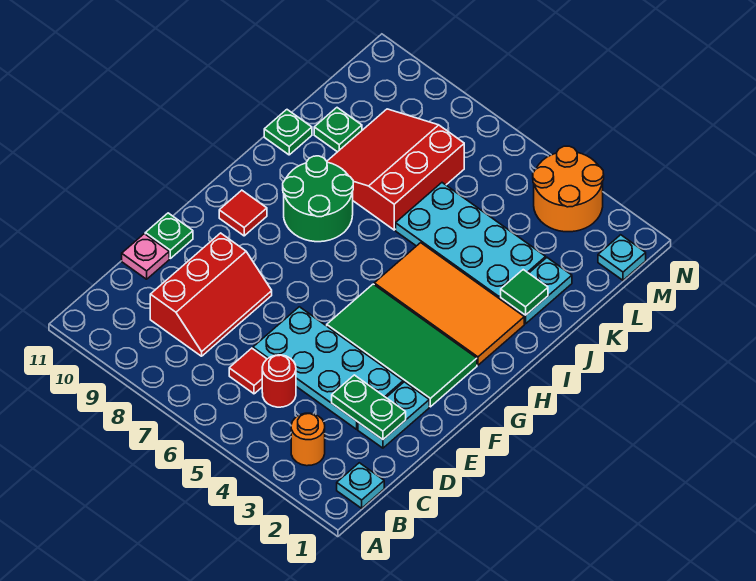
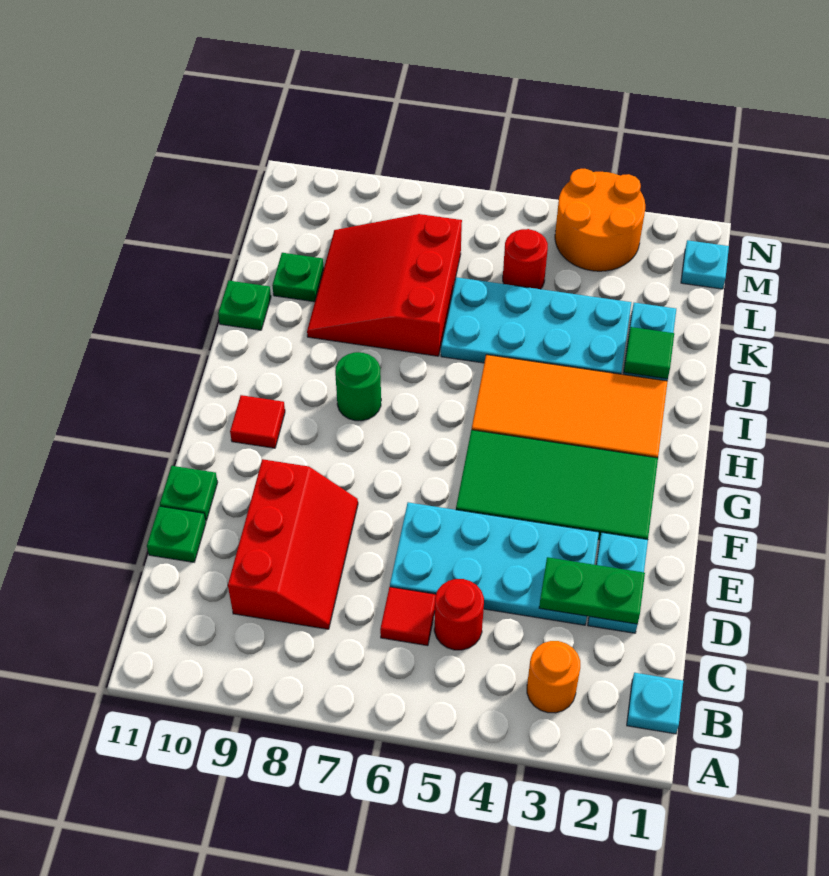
pink plate D11 level 1 -> green plate D11 level 1
green round brick H8:I9 level 1 -> green round brick H8 level 1
none -> red round brick L5 level 1

